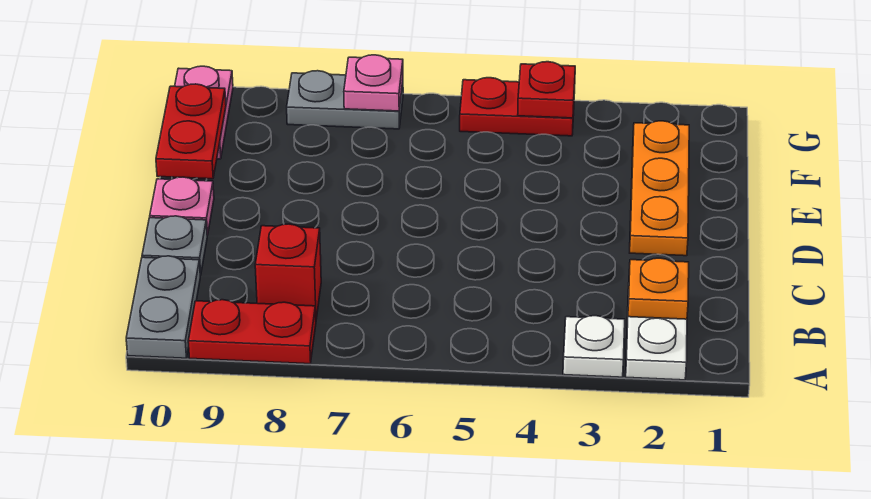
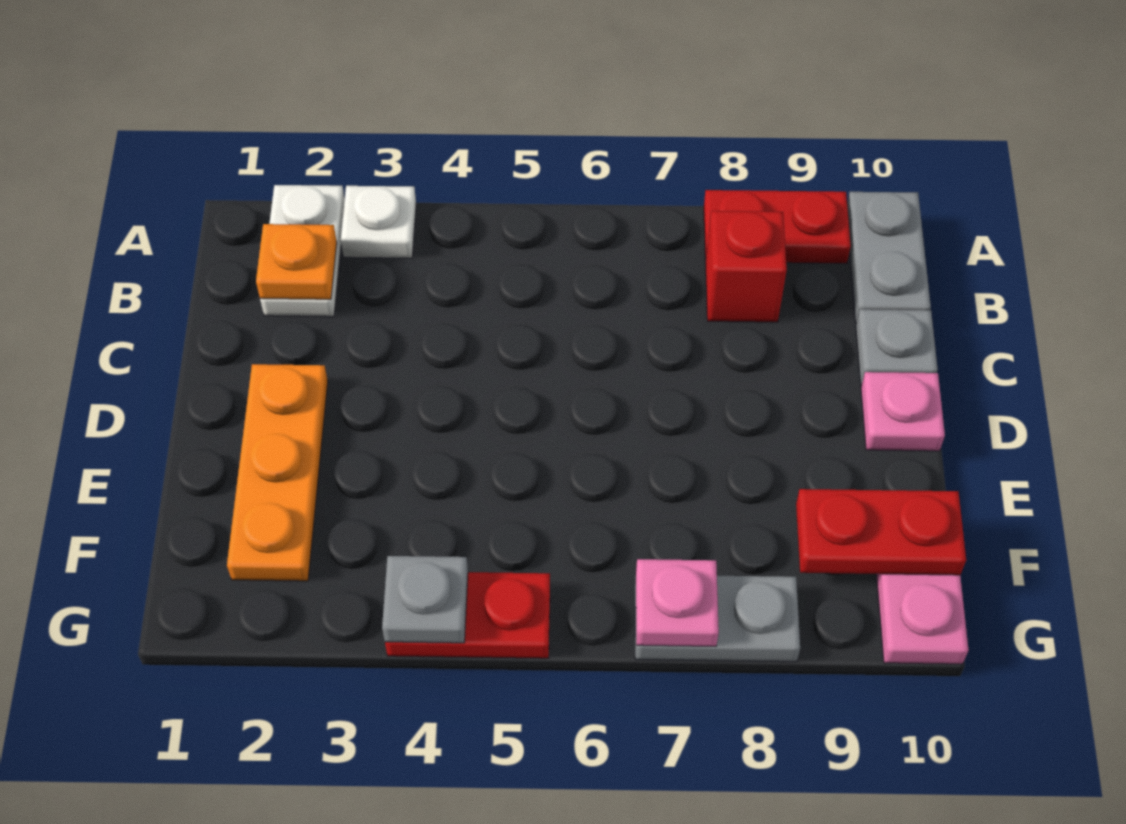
red plate E10:F10 level 2 -> red plate F9:F10 level 2
red plate G4 level 2 -> grey plate G4 level 2

